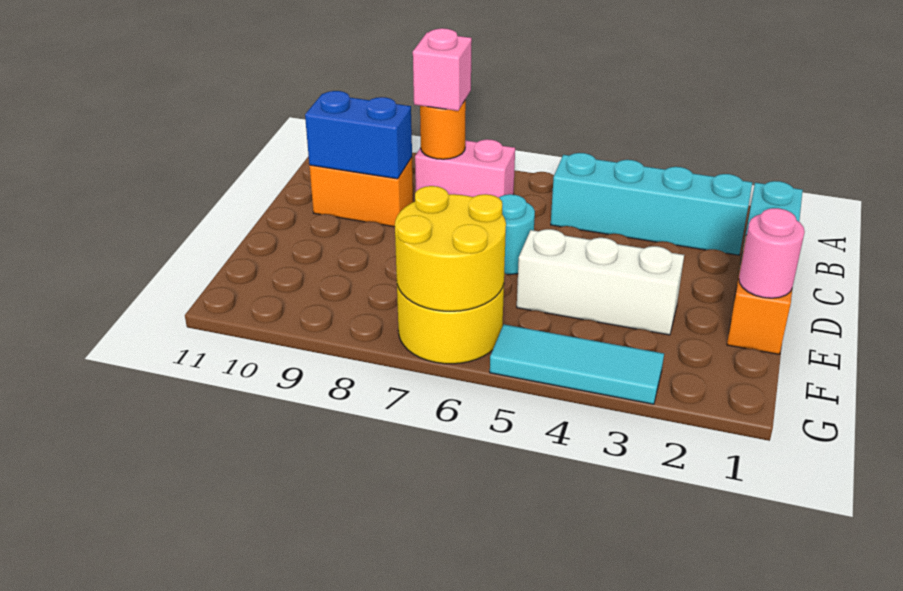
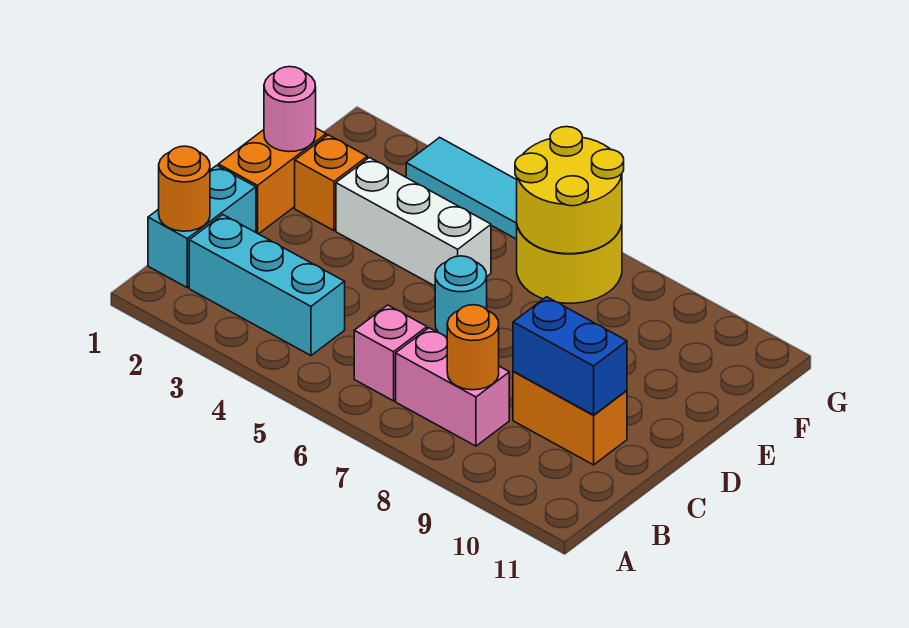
none -> orange round brick B1 level 2
cyan brick B2:B5 level 1 -> cyan brick B2:B4 level 1
pink brick B8 level 3 -> pink brick B6 level 1
none -> orange brick E2 level 1

